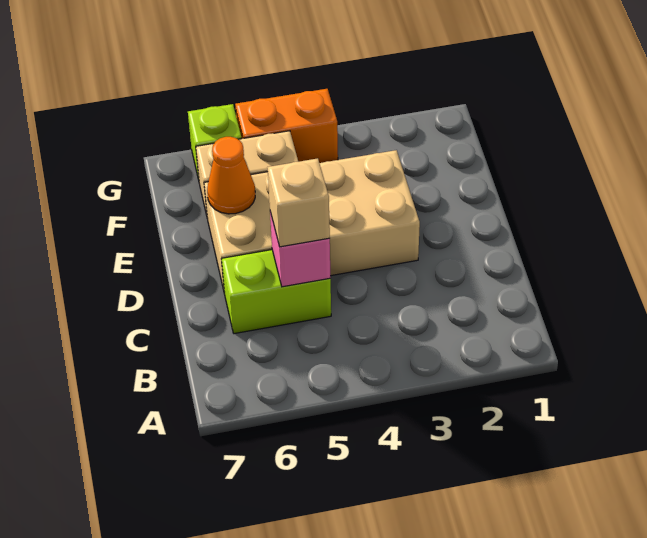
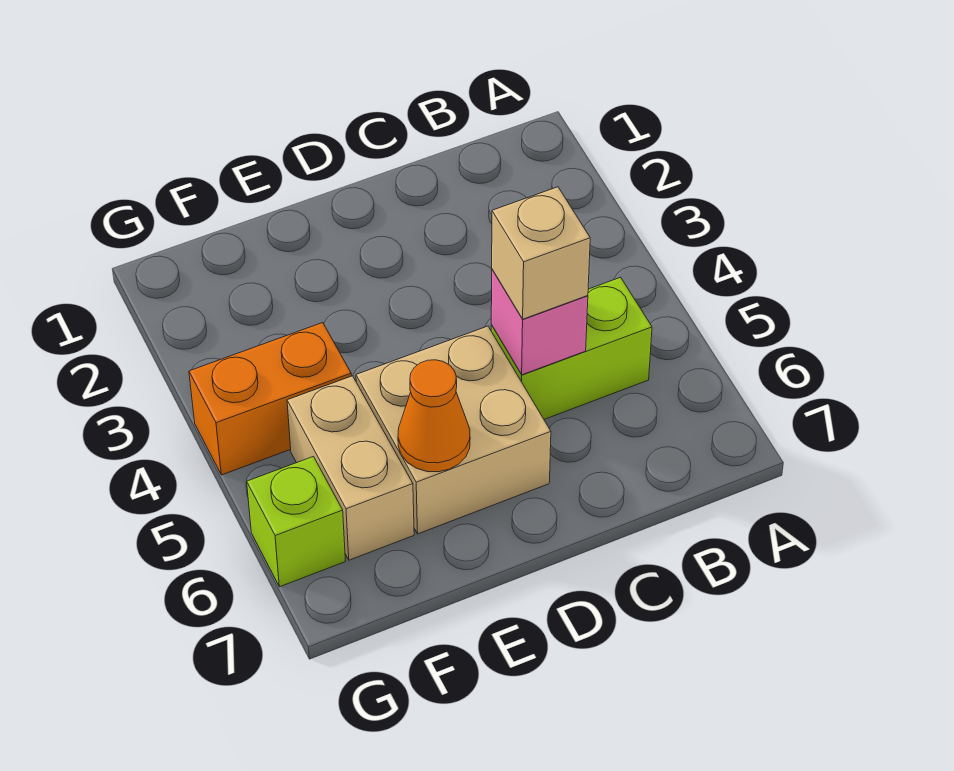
lime brick C5:C6 level 1 -> lime brick B5:C5 level 1
tan brick D3:E6 level 1 -> tan brick D5:E6 level 1
orange brick G4:G5 level 1 -> orange brick F4:G4 level 1

